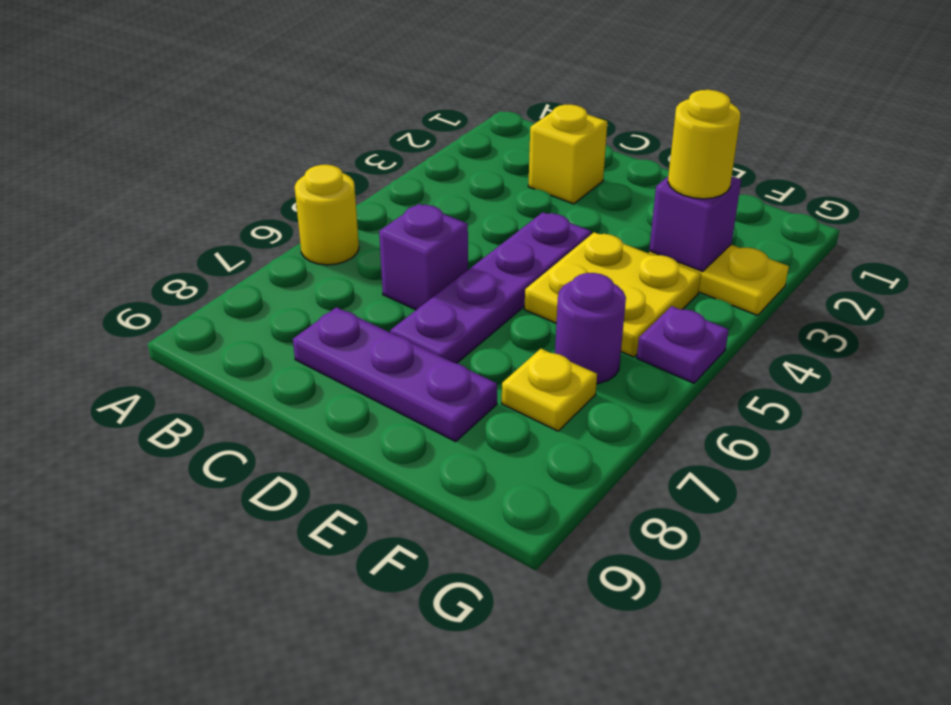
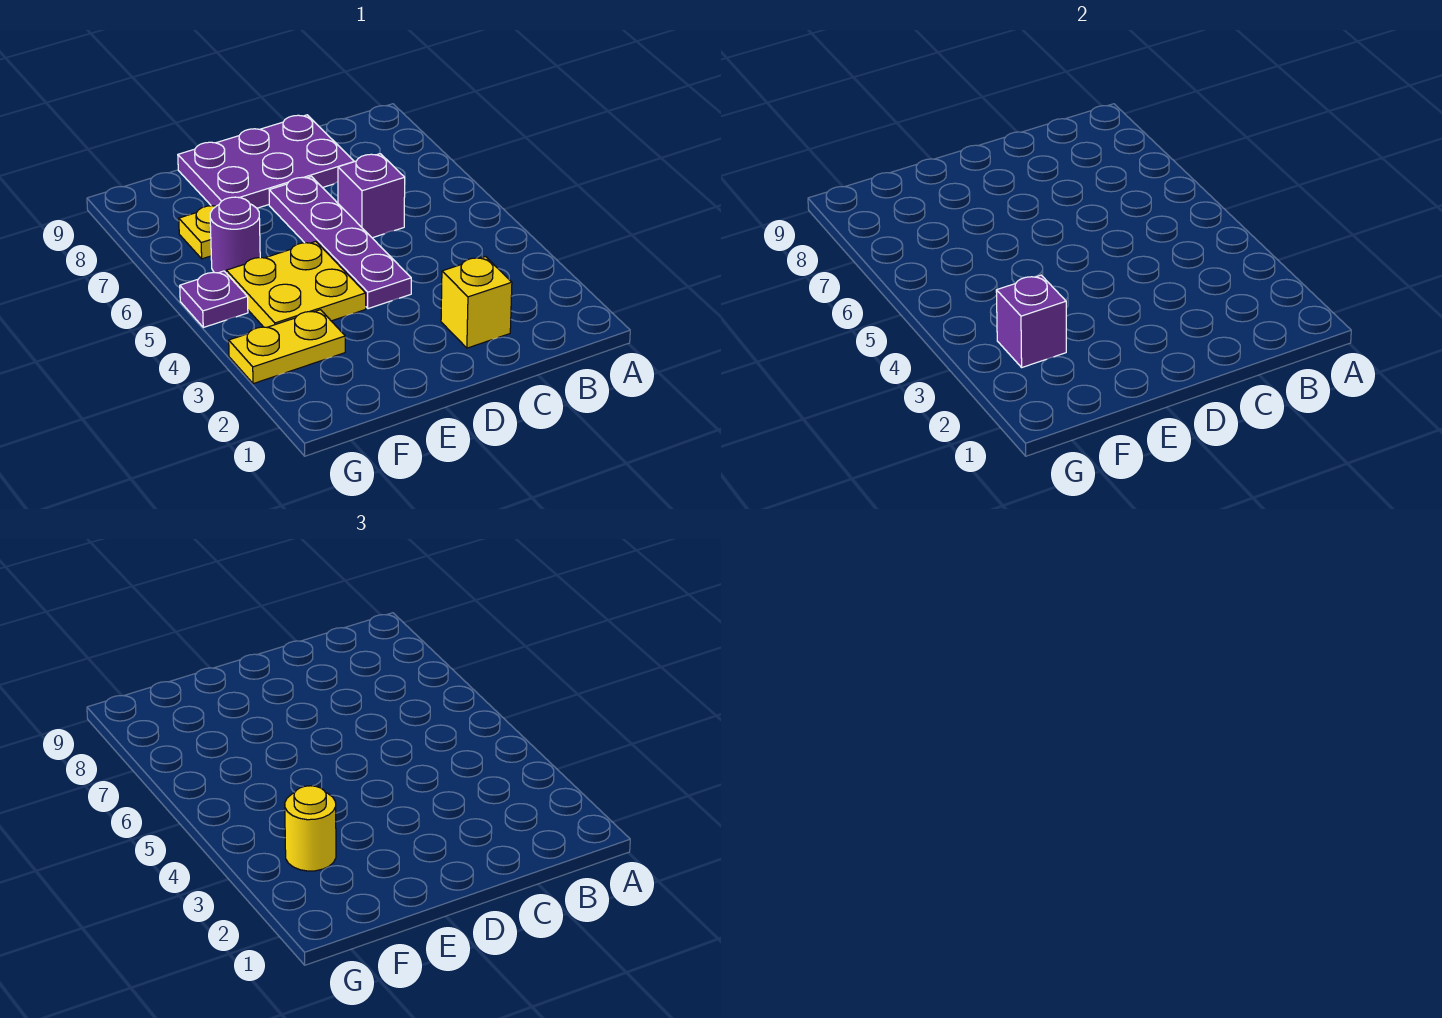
yellow round brick A6 level 1 -> none
purple plate C8:E8 level 1 -> purple plate C8:E9 level 1

